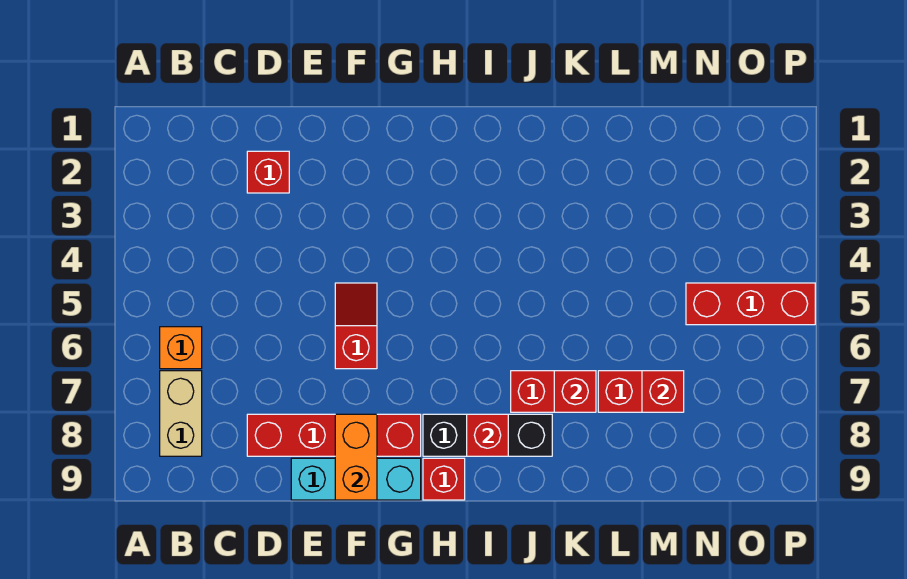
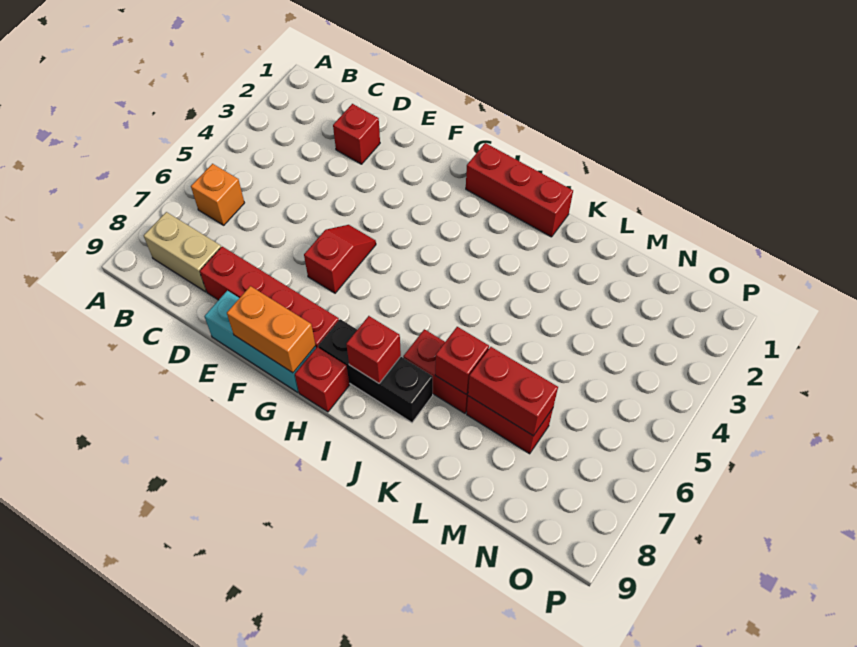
tan brick B7:B8 level 1 -> tan brick B8:C8 level 1
orange brick F8:F9 level 2 -> orange brick F9:G9 level 2
red brick M7 level 2 -> red brick L7:M7 level 2
red brick N5:P5 level 1 -> red brick H1:J1 level 1

